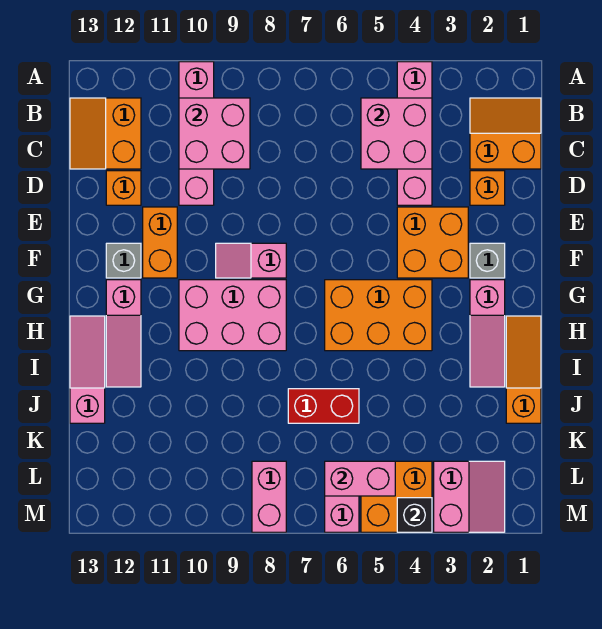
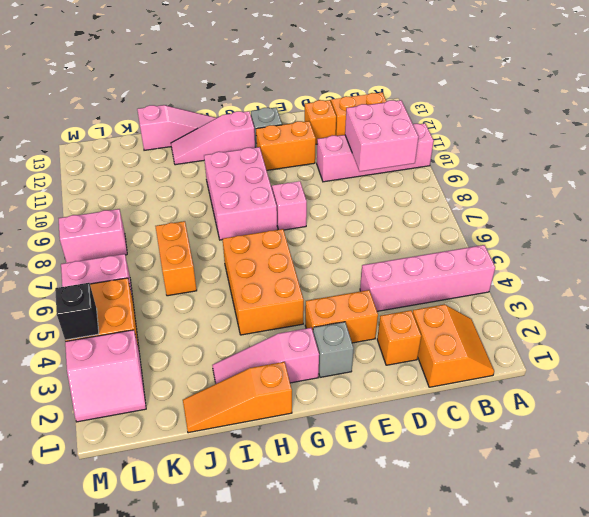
pink brick B4:C5 level 2 -> none
orange brick E3:F4 level 1 -> orange brick E3:F3 level 1
orange slope H1:J1 level 1 top J -> orange slope H1:J1 level 1 top H
red brick J6:J7 level 1 -> orange brick J6:J7 level 1
pink brick L5:L6 level 2 -> none

